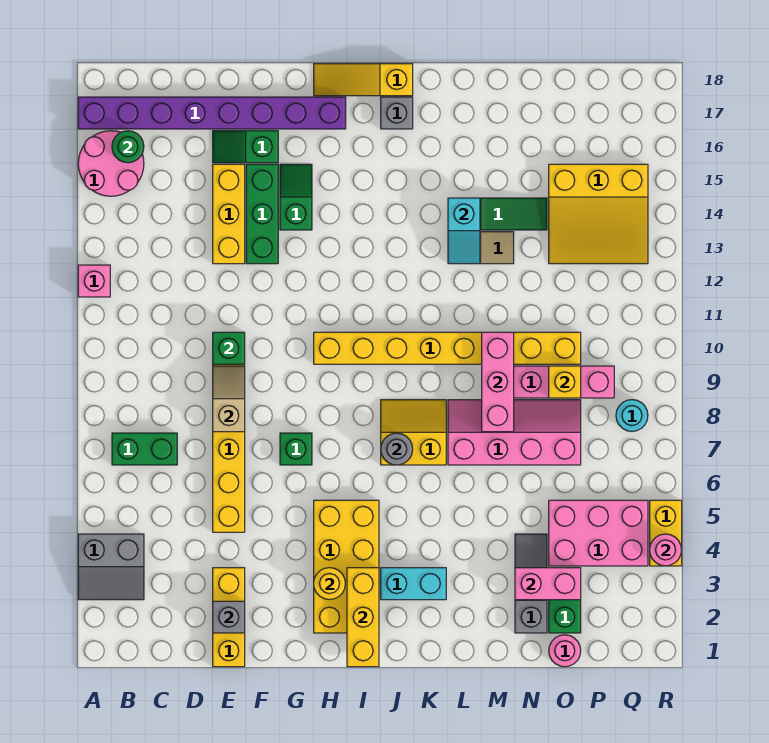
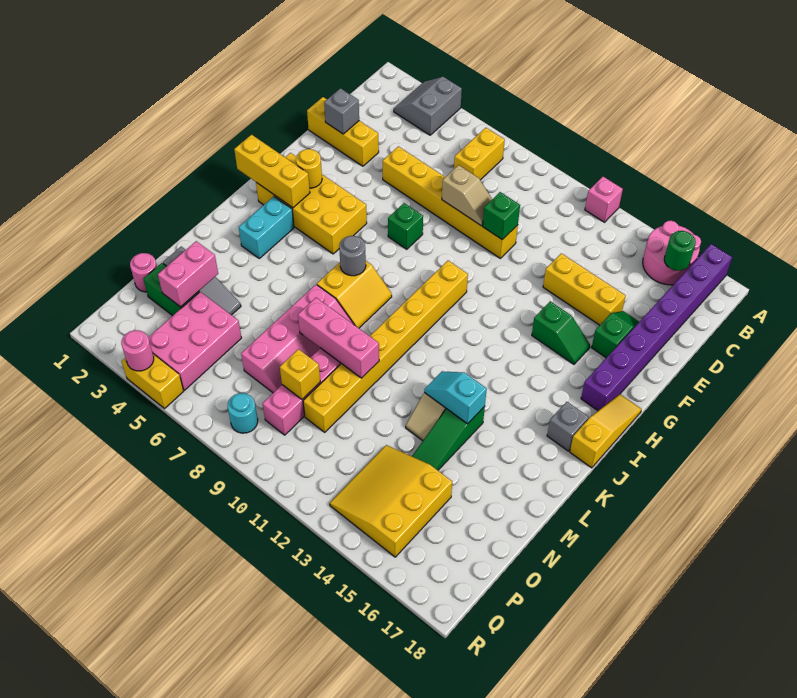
green brick B7:C7 level 1 -> yellow brick B7:C7 level 1
green brick F13:F15 level 1 -> none

